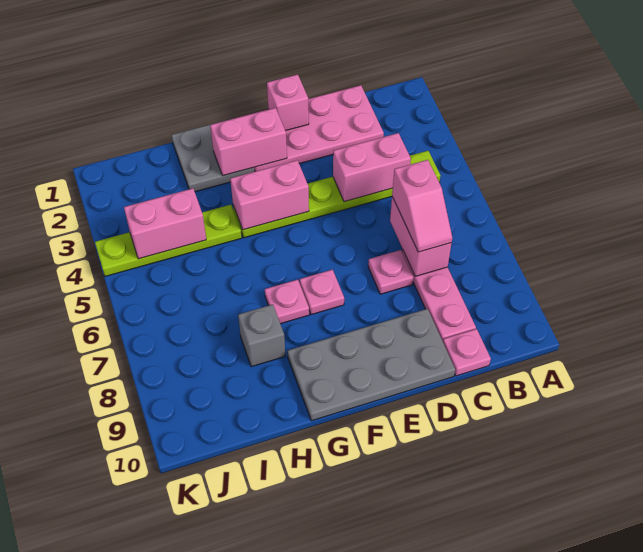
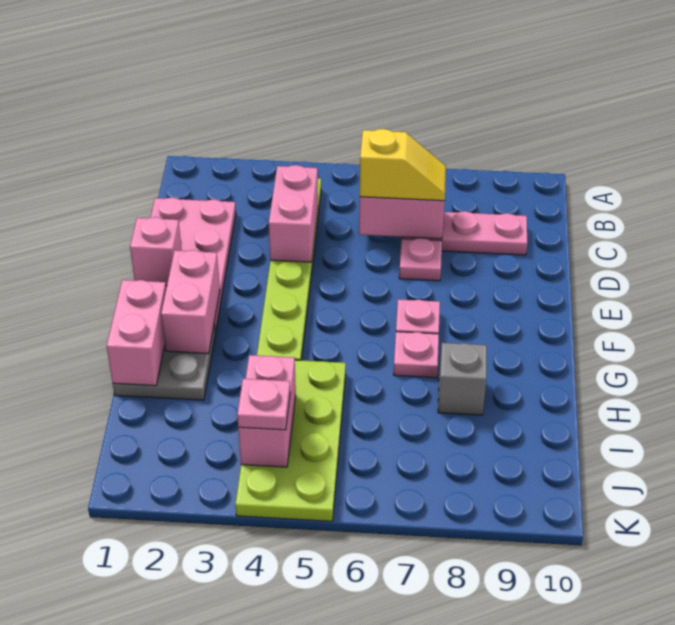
pink slope C6:C7 level 3 top 6 -> yellow slope C6:C7 level 3 top 6
pink plate C10 level 1 -> pink plate J4 level 3
grey plate D9:G10 level 1 -> none
pink brick F4:G4 level 2 -> pink brick G1:H1 level 2
lime plate H4:K4 level 1 -> lime plate H4:K5 level 1

